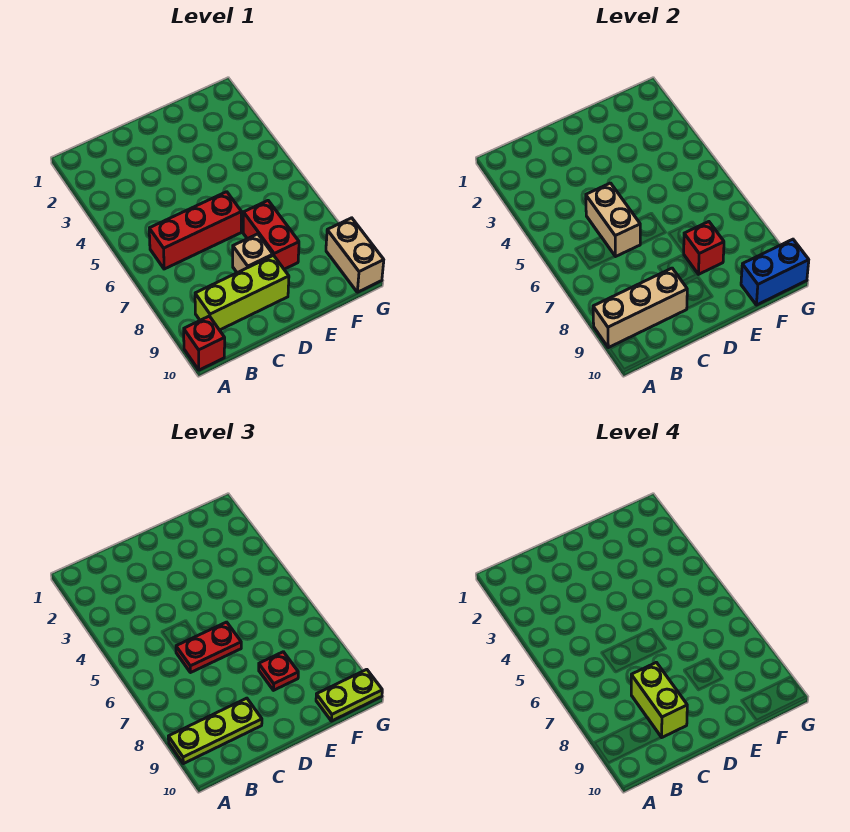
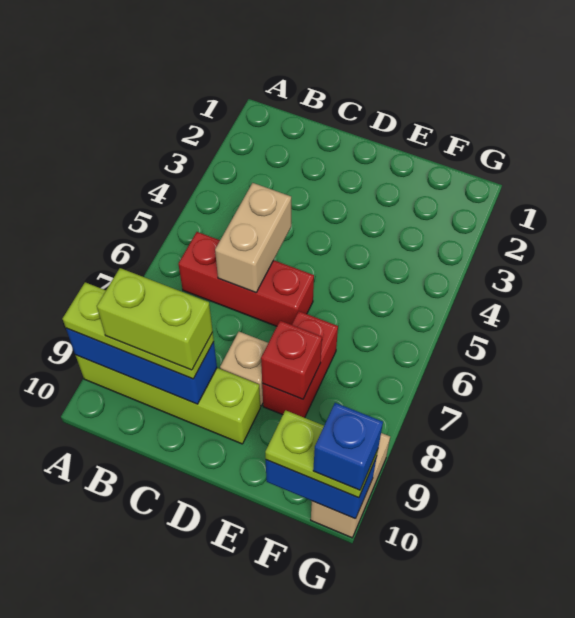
tan brick A9:C9 level 2 -> blue brick A9:C9 level 2
red brick A10 level 1 -> none
lime brick B9:D9 level 1 -> lime brick A9:D9 level 1
red plate C6:D6 level 3 -> none
lime brick C8:C9 level 4 -> lime brick B9:C9 level 4
red plate E8 level 3 -> none
none -> blue brick G10 level 4

